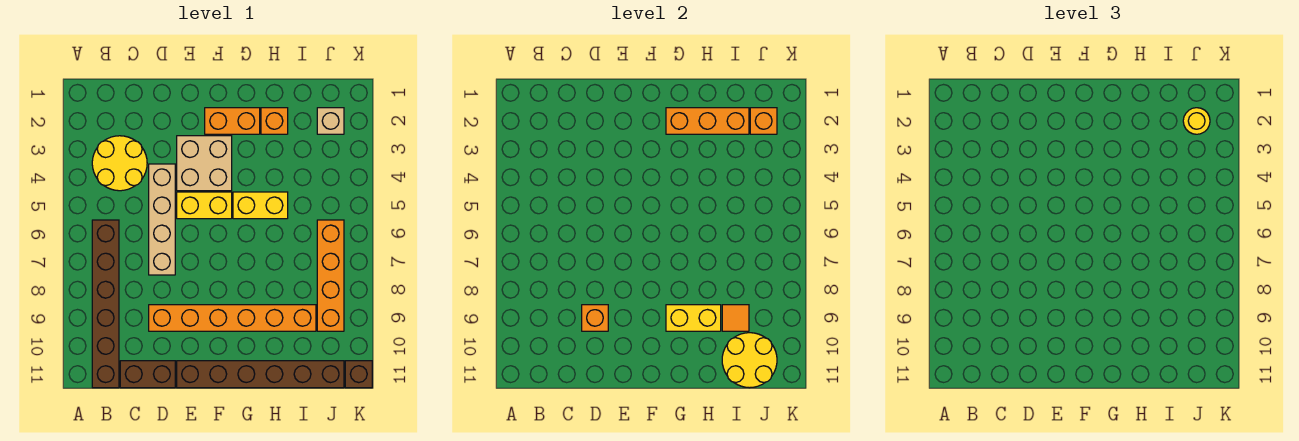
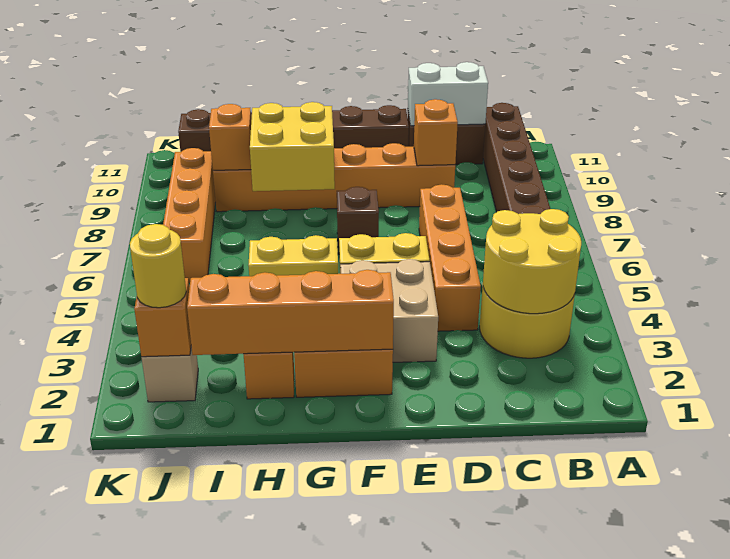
none -> white brick C11:D11 level 2
tan brick D4:D7 level 1 -> orange brick D4:D7 level 1
orange brick G2:I2 level 2 -> orange brick F2:I2 level 2
yellow brick G9:H9 level 2 -> yellow brick G8:H9 level 2
orange tile I9 level 2 -> orange brick I9 level 2
yellow round brick I10:J11 level 2 -> yellow round brick B3:C4 level 2
brown brick K11 level 1 -> brown brick F7 level 1

